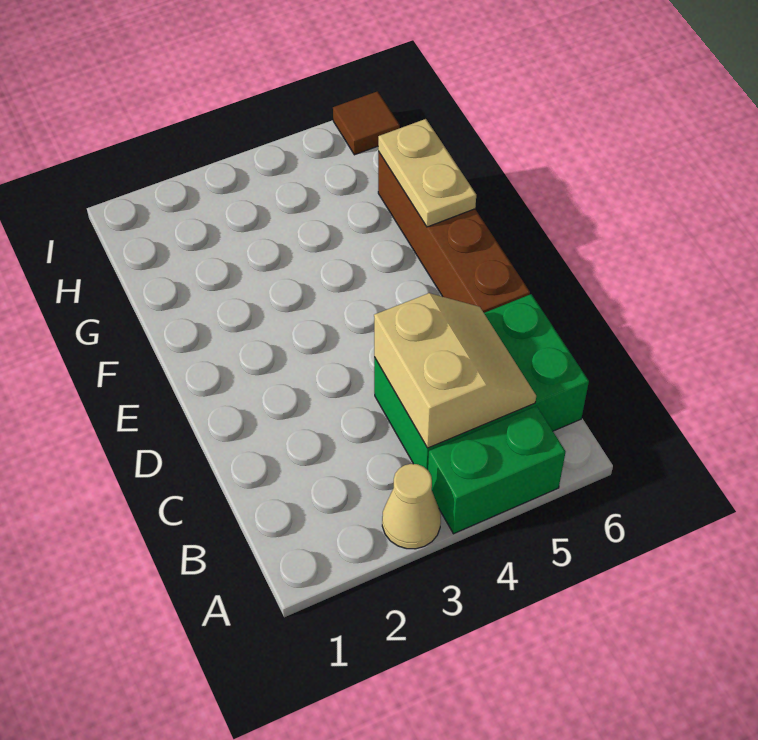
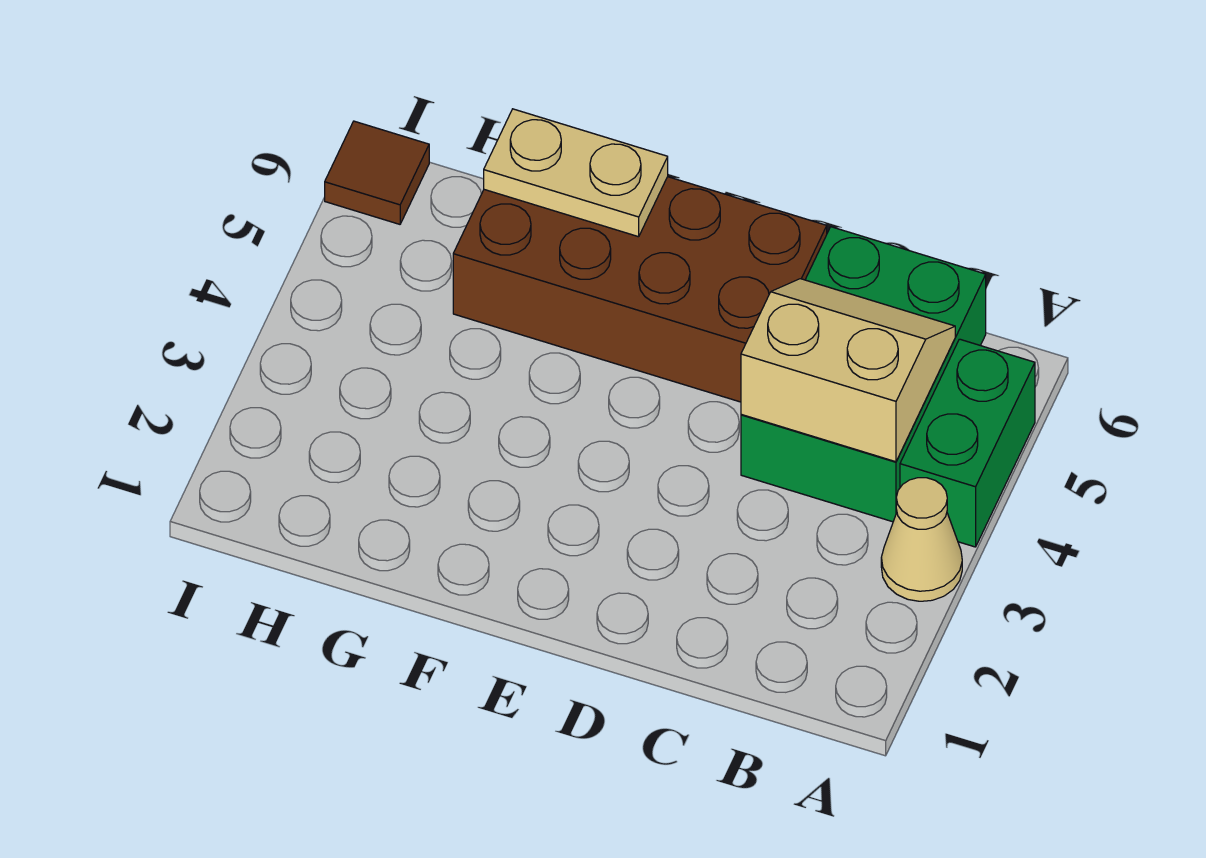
brown brick D6:G6 level 1 -> brown brick D5:G6 level 1

